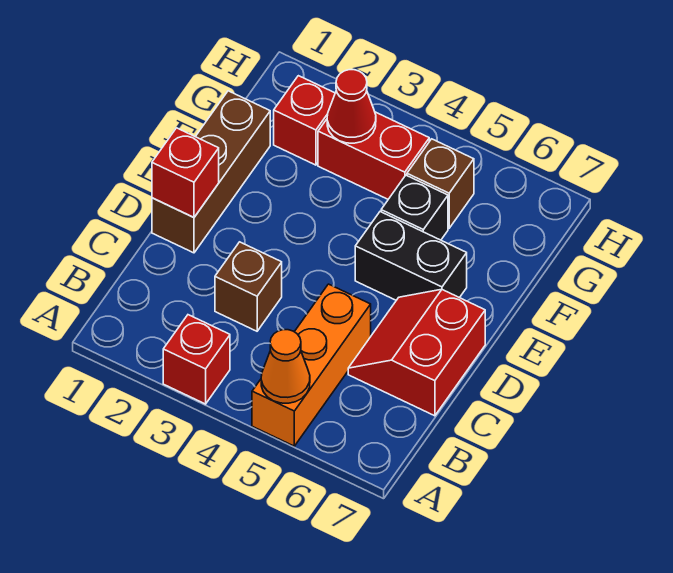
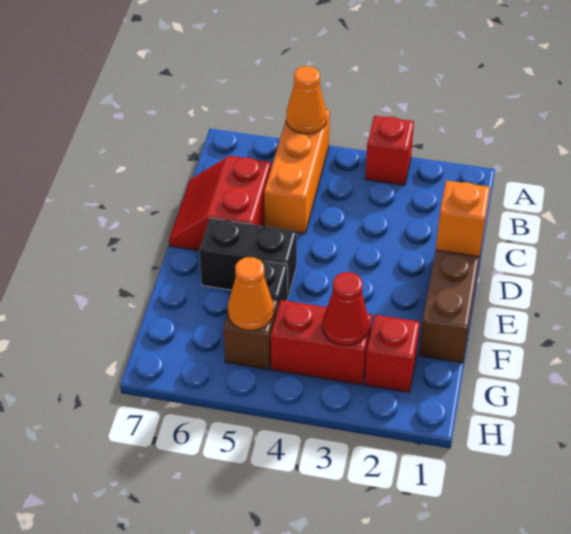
brown brick C3 level 1 -> none
red slope C6:D7 level 1 top 7 -> red slope C6:D7 level 1 top 6
red brick D1 level 2 -> orange brick D1 level 2
none -> orange cone G5 level 2

